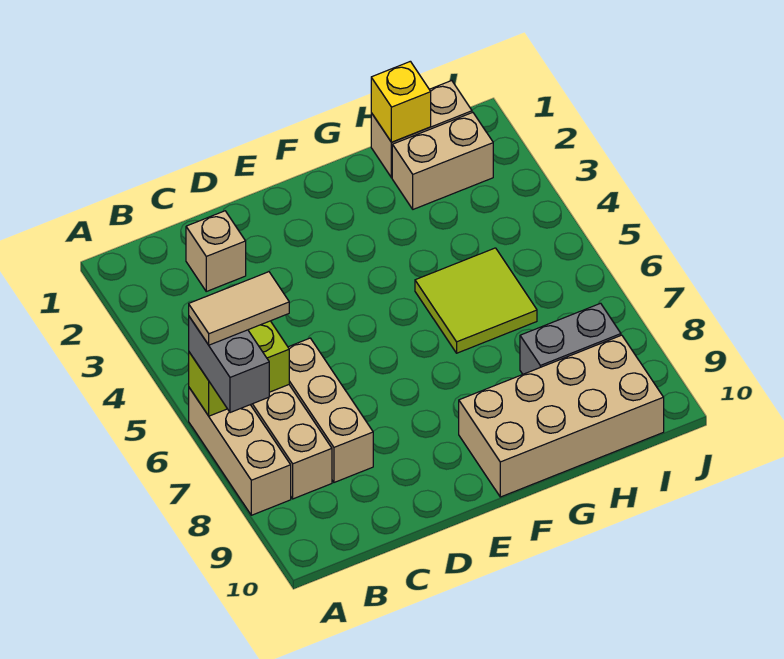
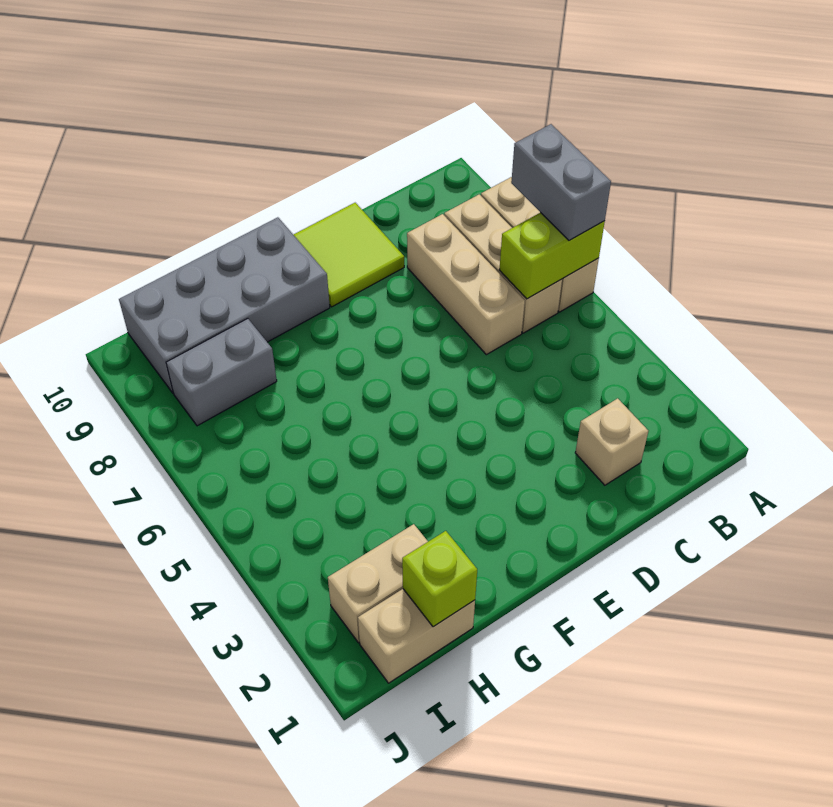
tan tile A6:B6 level 4 -> none
tan brick F9:I10 level 1 -> grey brick F9:I10 level 1
lime tile G5:H6 level 1 -> lime tile D9:E10 level 1
yellow brick H1 level 2 -> lime brick H1 level 2

